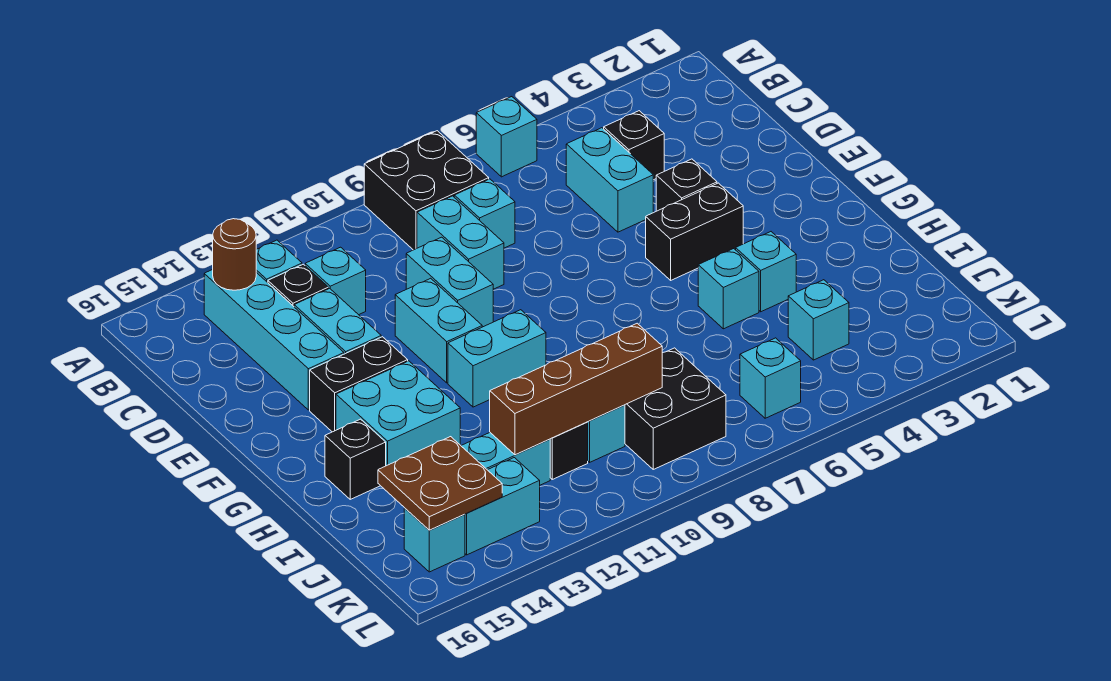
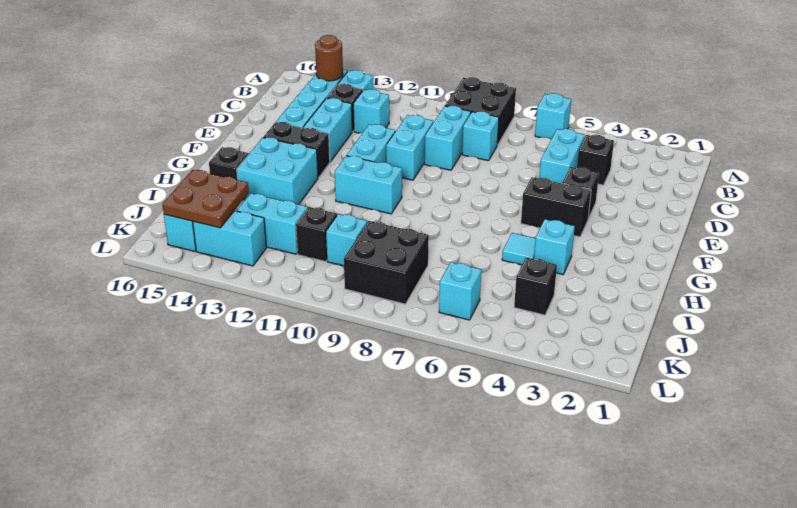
cyan brick H5 level 1 -> cyan tile H5 level 1
cyan brick J4 level 1 -> black brick J4 level 1
brown brick J9:J12 level 2 -> none

